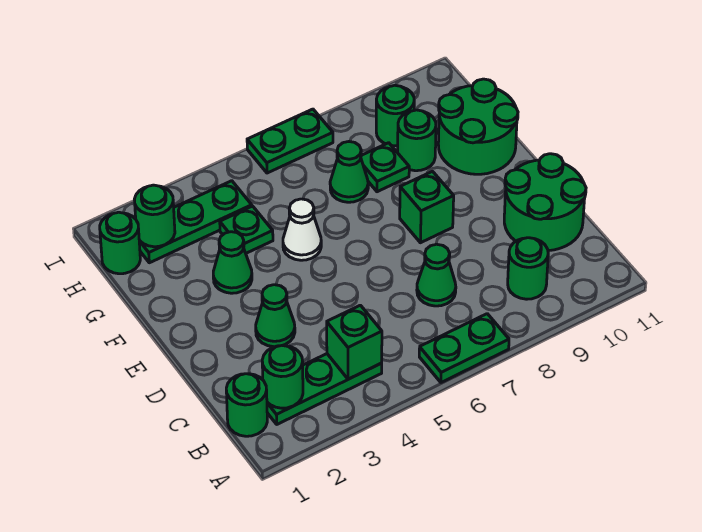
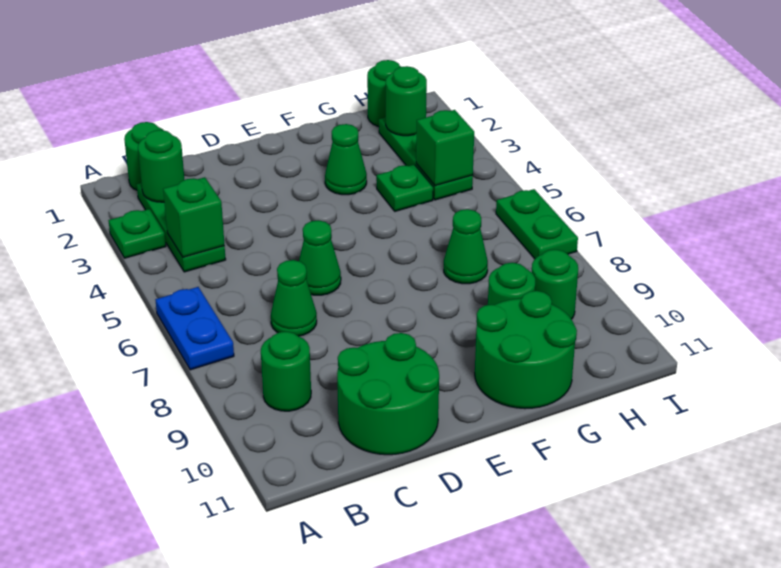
green plate A6:A7 level 1 -> blue plate A6:A7 level 1
green cone D3 level 1 -> green cone D6 level 1
green brick E8 level 1 -> green brick H4 level 2
white cone F5 level 1 -> none
green plate G8 level 1 -> green plate A3 level 1

